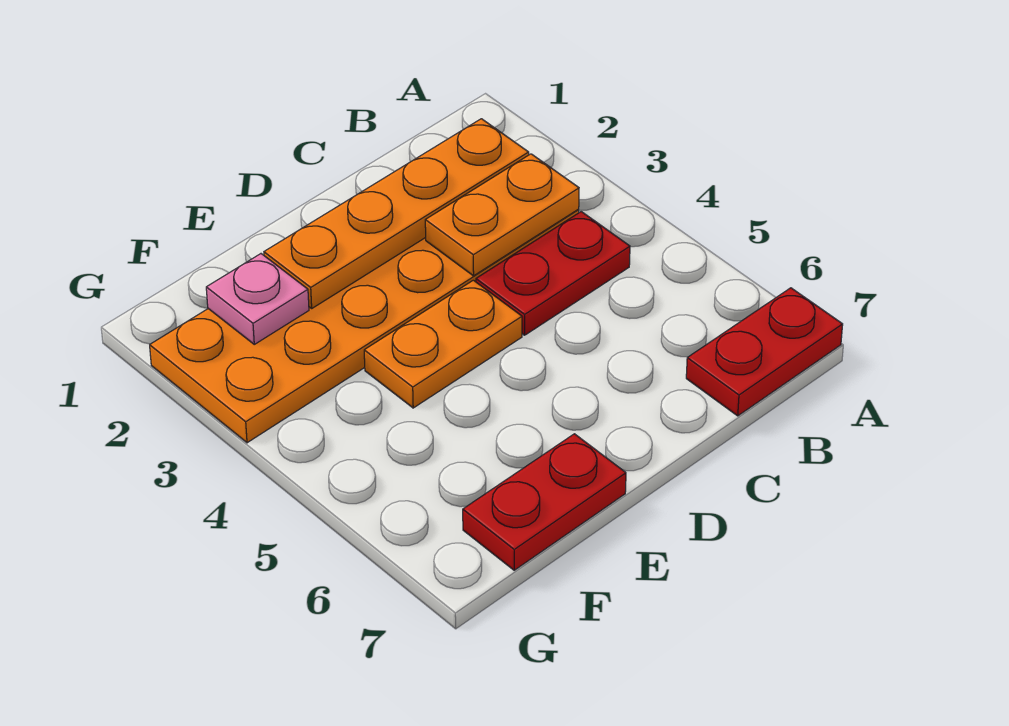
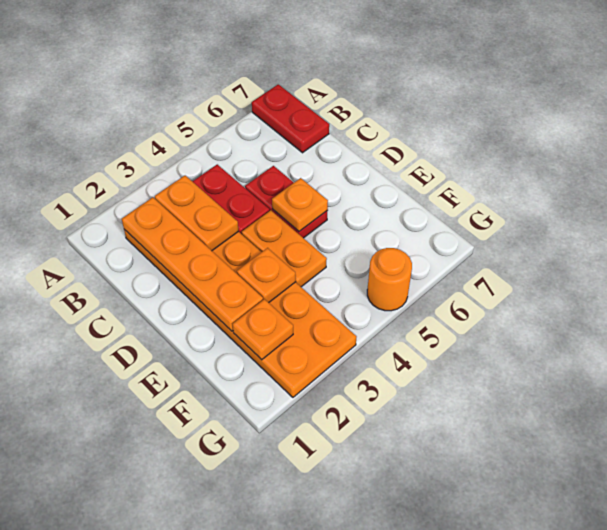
none -> orange plate D5 level 2
none -> orange plate E3 level 2
red plate E7:F7 level 1 -> red plate C5:D5 level 1
pink plate F2 level 2 -> orange plate F2 level 2
none -> orange round brick G5 level 1

